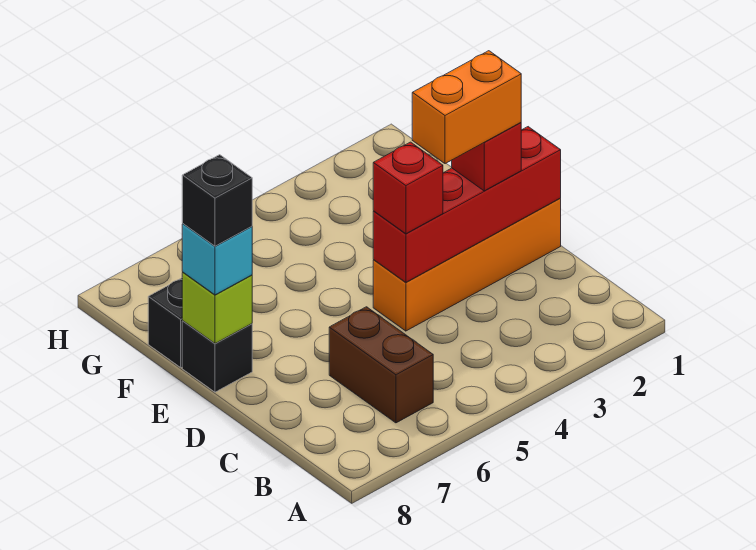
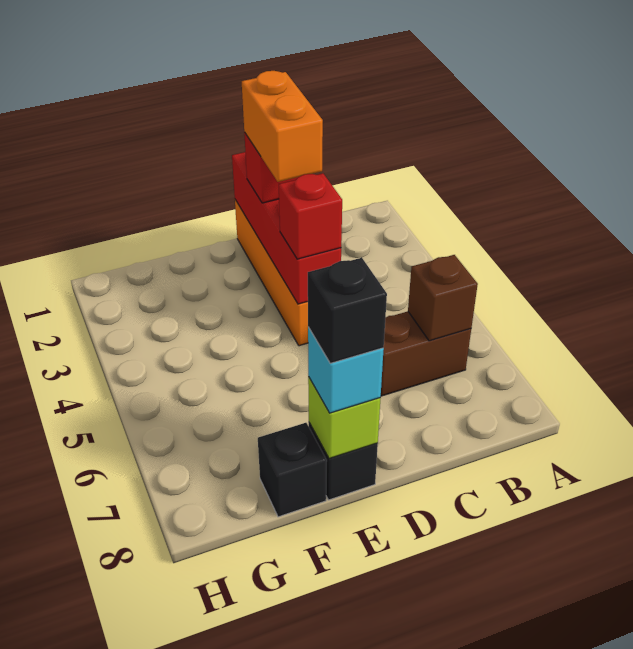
none -> brown brick B6 level 2

